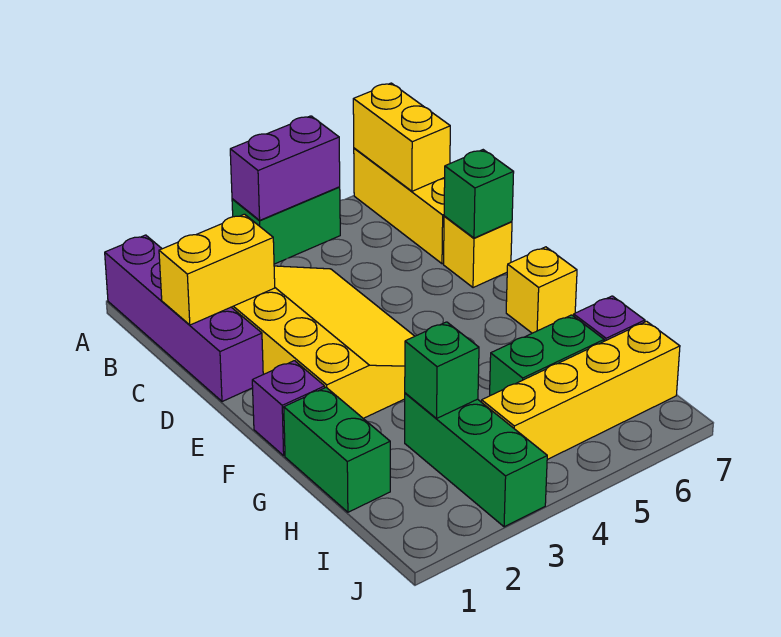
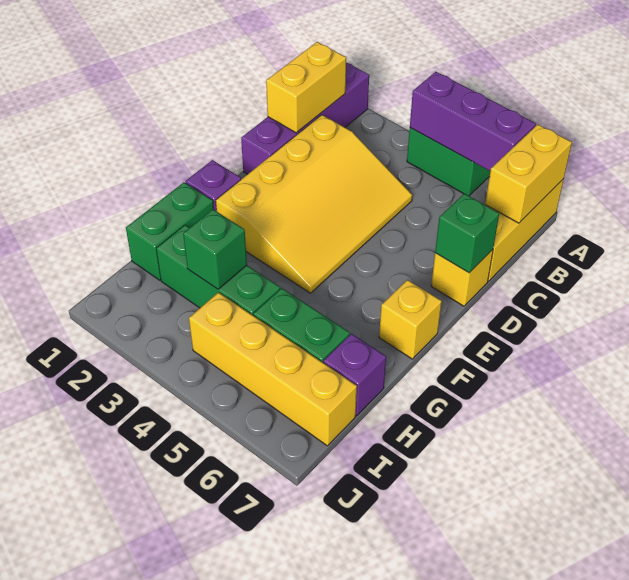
purple brick A4:A5 level 2 -> purple brick A4:A6 level 2
yellow brick C1:C2 level 2 -> yellow brick B1:C1 level 2
green brick H3:J3 level 1 -> green brick H2:H4 level 1

